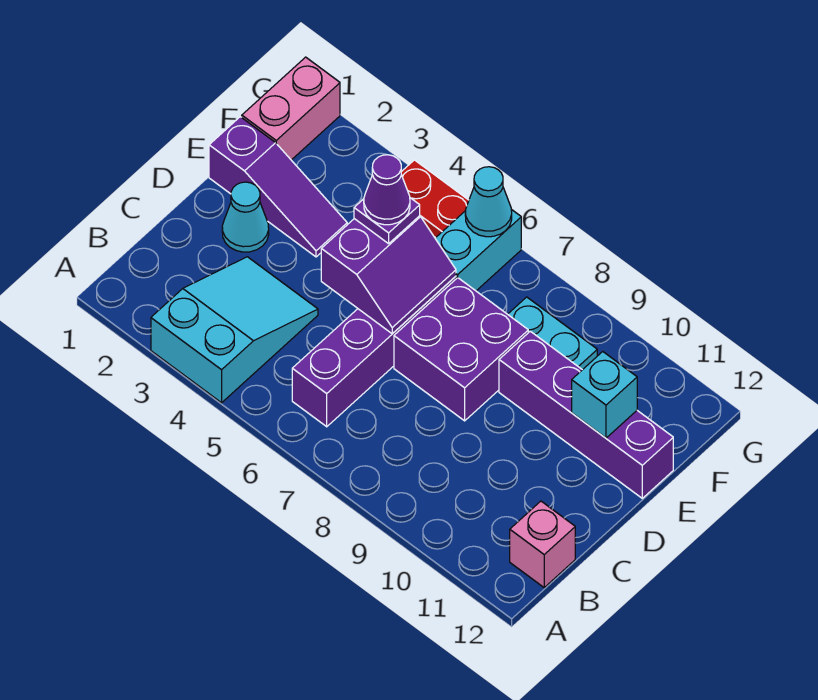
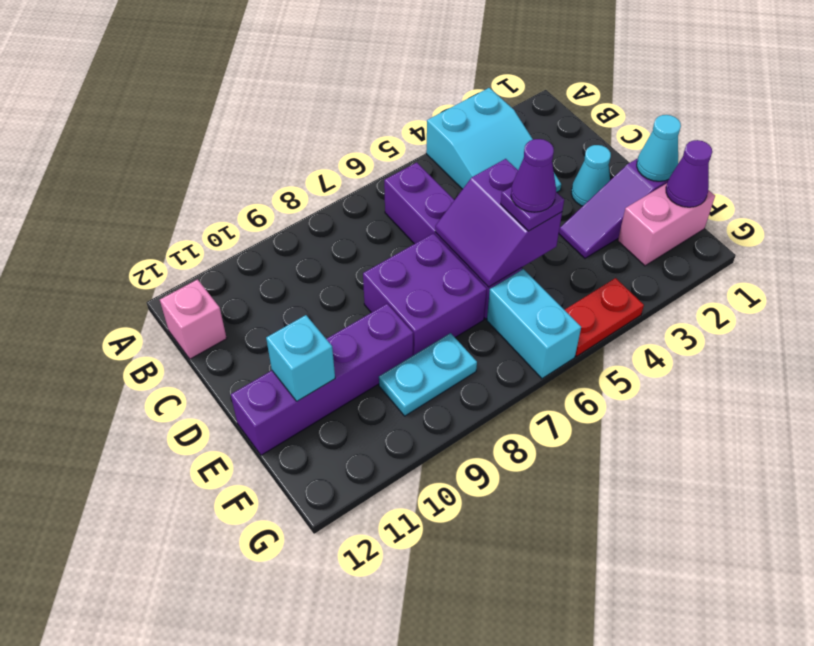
pink brick F1:G1 level 1 -> pink brick F1:F2 level 1
none -> purple cone F1 level 2
cyan cone G6 level 2 -> cyan cone E1 level 2

